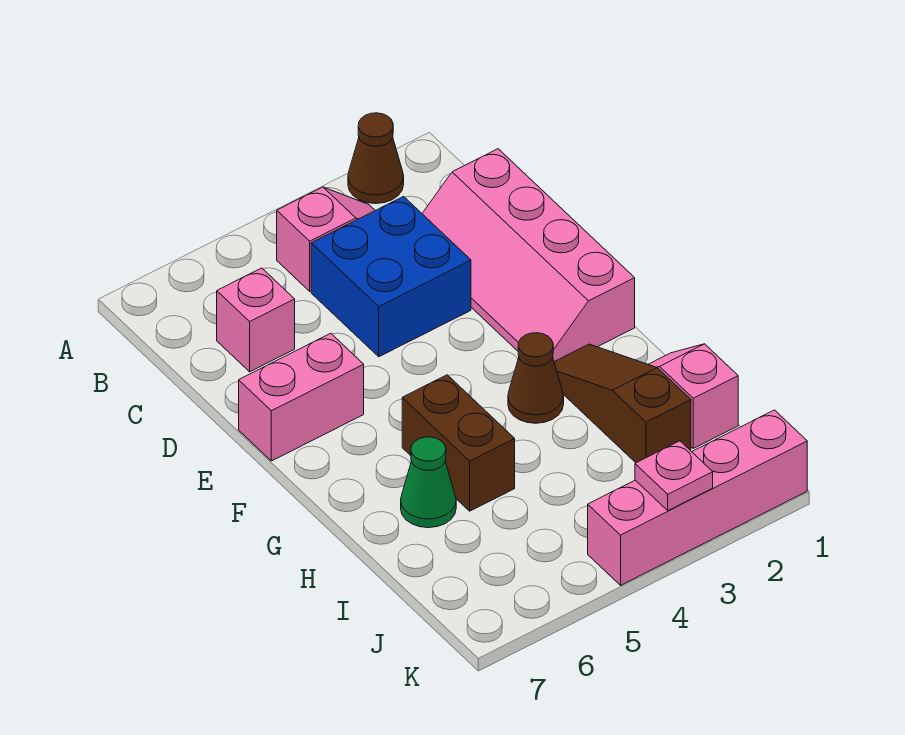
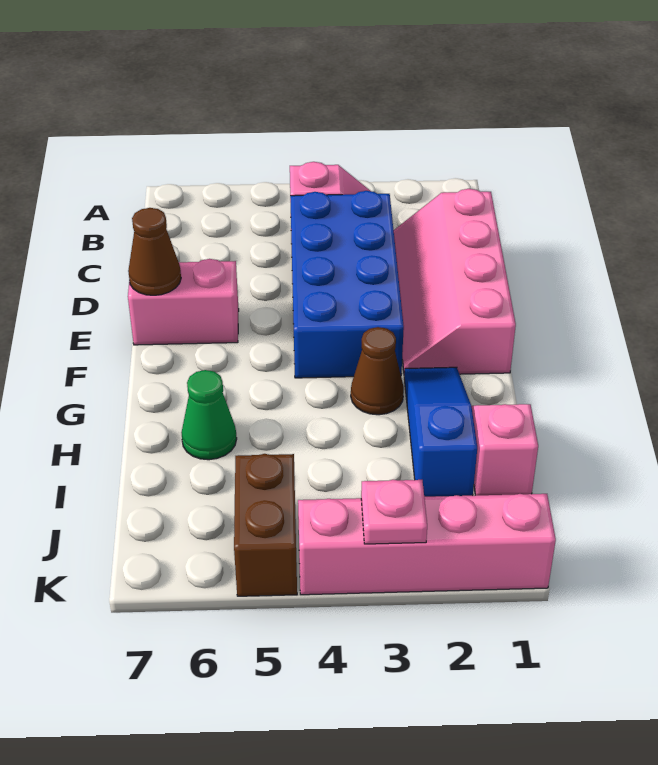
brown cone A2 level 1 -> brown cone E7 level 2
blue brick C3:D4 level 1 -> blue brick C3:F4 level 1
pink brick C6 level 1 -> none
brown slope G2:I2 level 1 top I -> blue slope G2:I2 level 1 top I
brown brick G5:H5 level 1 -> brown brick J5:K5 level 1

